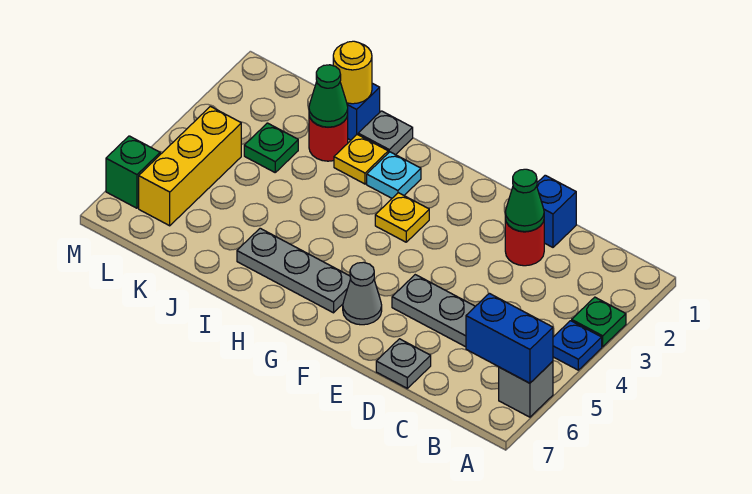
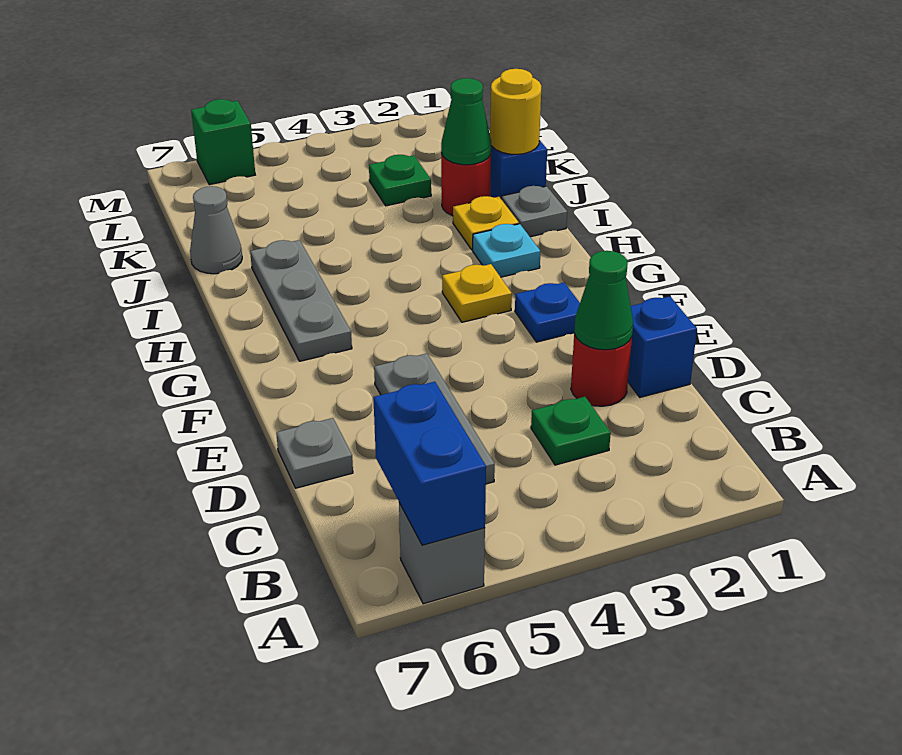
green plate A3 level 1 -> green plate C3 level 1
blue plate A4 level 1 -> blue plate F2 level 1
grey cone F6 level 1 -> grey cone J7 level 1
yellow brick L4:L6 level 1 -> none

